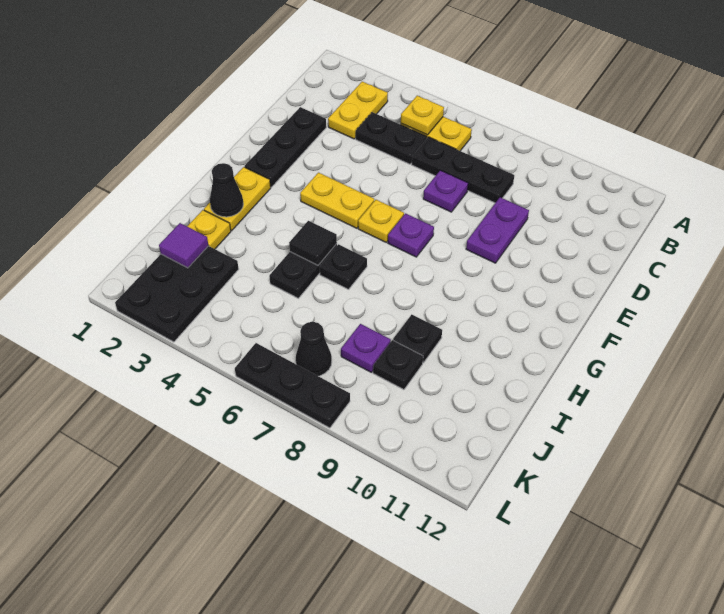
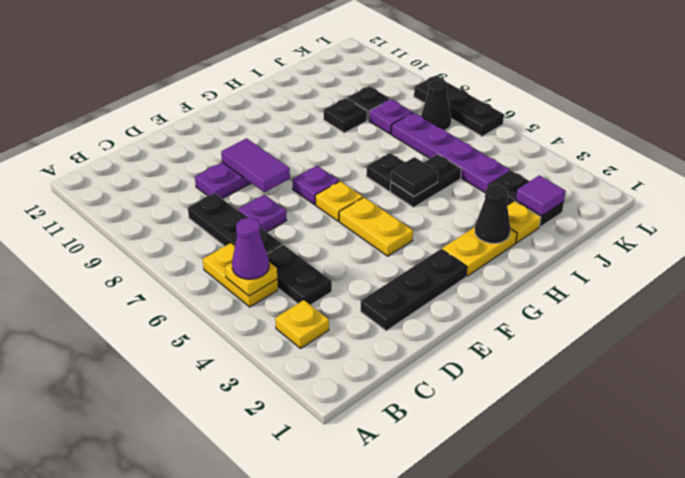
yellow plate B3:C3 level 1 -> yellow plate B3 level 1
none -> purple cone B5 level 3
none -> purple tile E8:E9 level 2
black plate J2:L3 level 1 -> black plate J2:J3 level 1
none -> purple plate J4:J7 level 1

